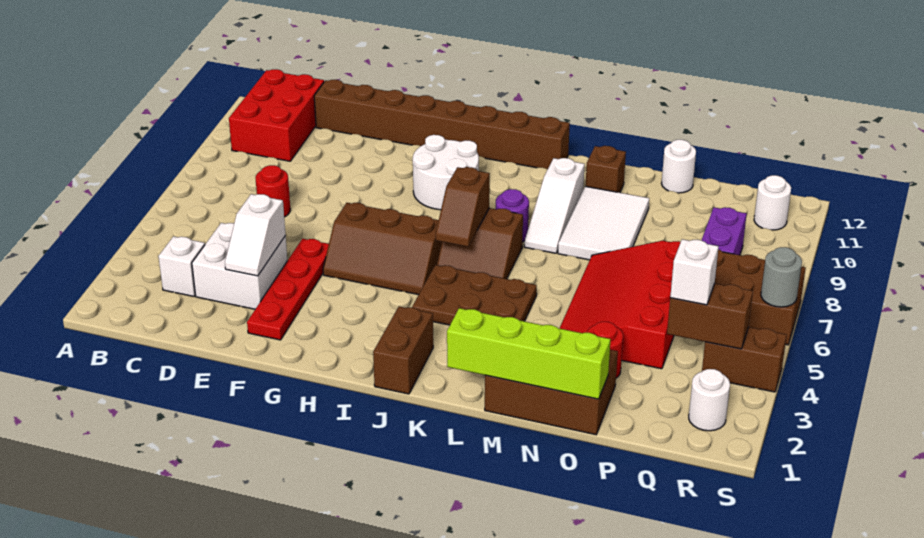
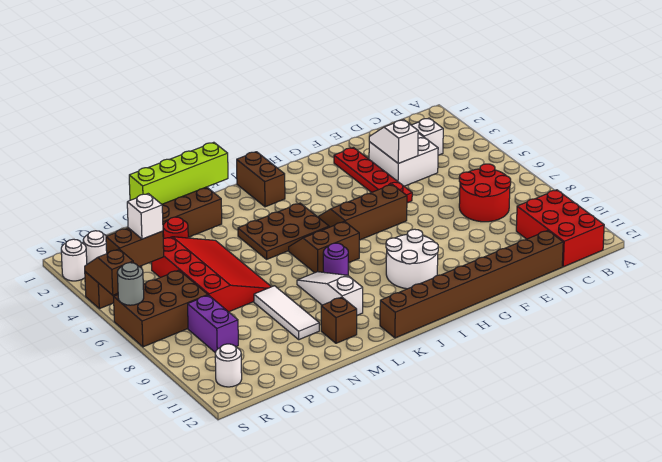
red round brick D7 level 1 -> red round brick C7:D8 level 1
brown slope J6:J7 level 2 top 7 -> brown slope S4:S5 level 2 top 5
white tile M8:N10 level 1 -> white tile N8:N10 level 1
white round brick O12 level 1 -> white round brick S2 level 1

